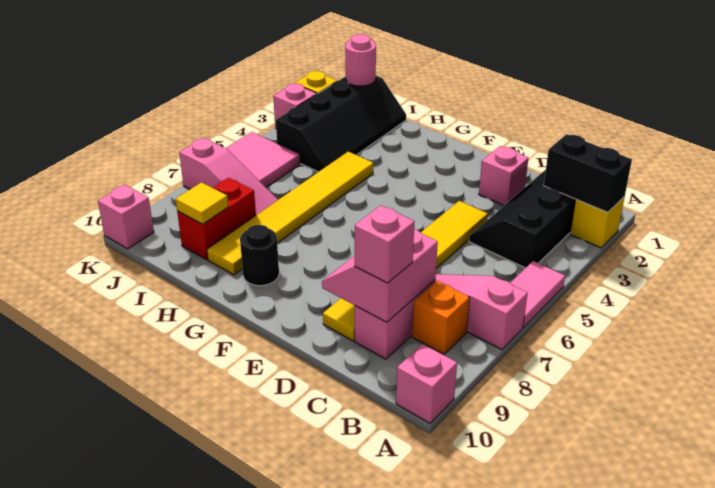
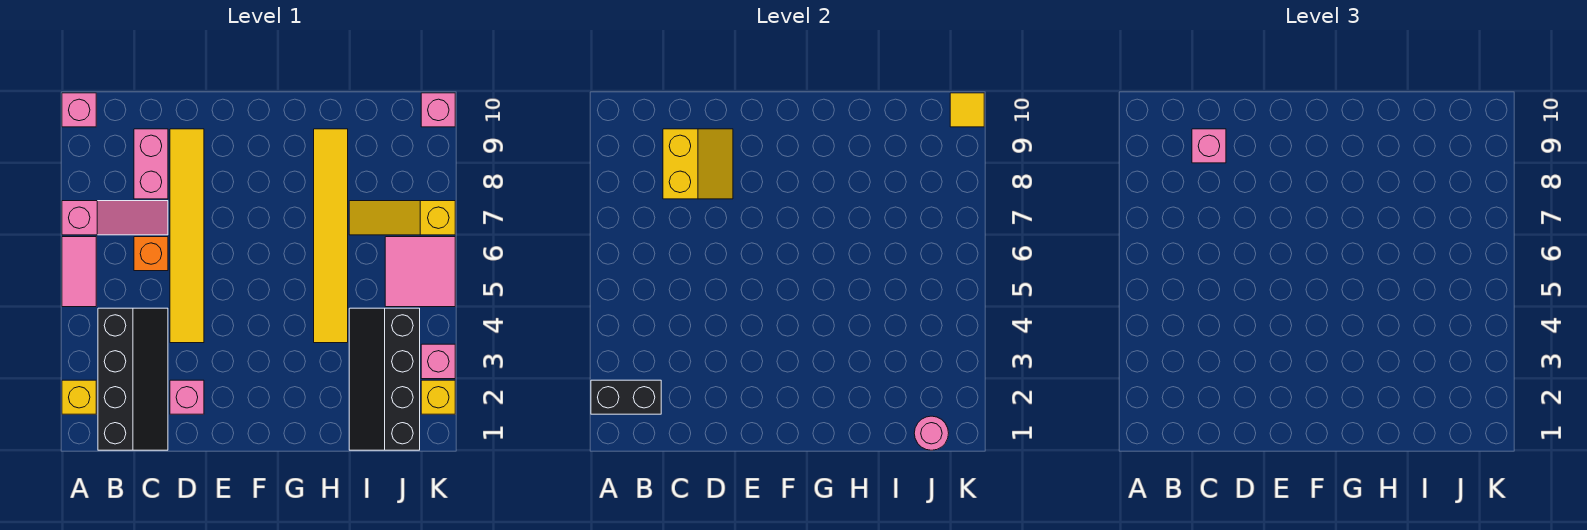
orange brick B8 level 1 -> orange brick C6 level 1
pink slope C8:D9 level 2 top C -> yellow slope C8:D9 level 2 top C
black round brick G9 level 1 -> none
pink slope I7:K7 level 1 top K -> yellow slope I7:K7 level 1 top K
red brick I8:I9 level 1 -> none
yellow tile I9 level 2 -> yellow tile K10 level 2

